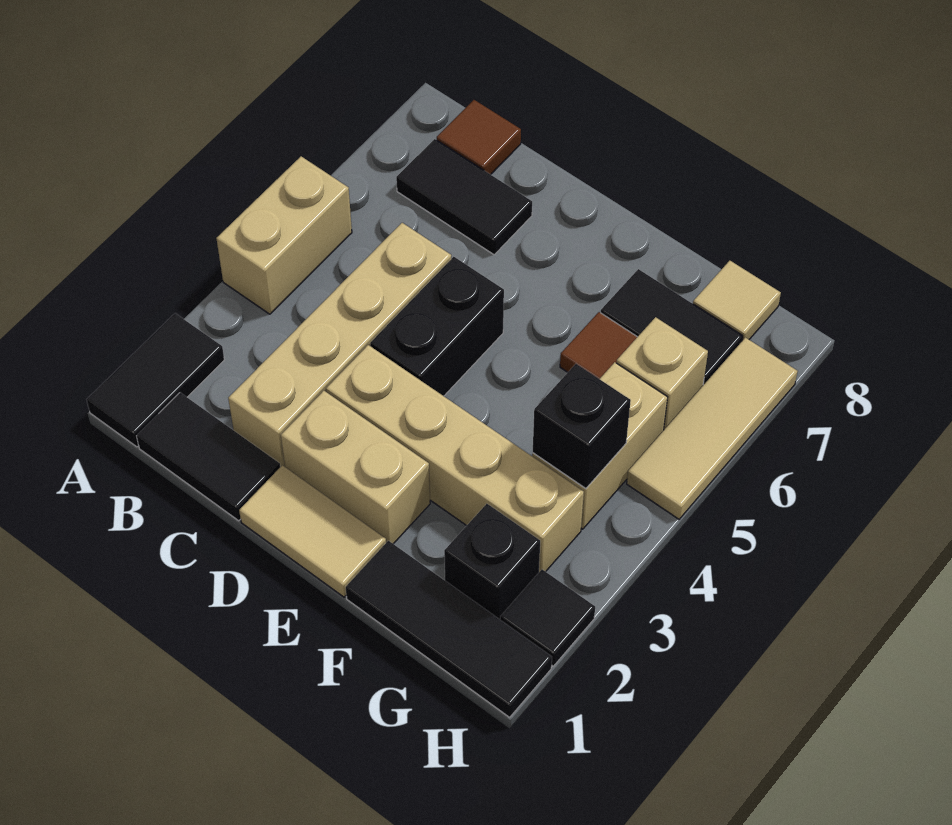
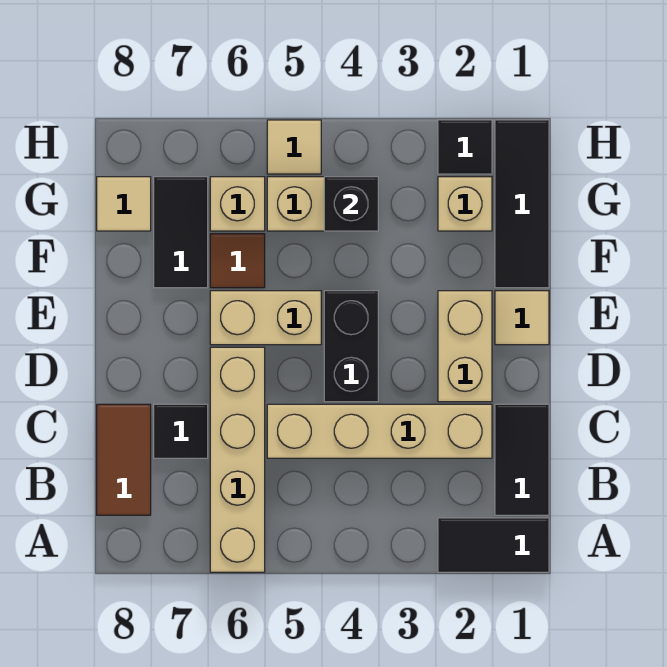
tan brick A4:A5 level 1 -> tan brick E5:E6 level 1
black tile B7:C7 level 1 -> black tile C7 level 1
brown tile B8 level 1 -> brown tile B8:C8 level 1
tan tile D1:E1 level 1 -> tan tile E1 level 1
tan brick D3:G3 level 1 -> tan brick A6:D6 level 1
black brick D4:D5 level 1 -> black brick D4:E4 level 1
black brick G2 level 1 -> tan brick G2 level 1
tan tile H5:H7 level 1 -> tan tile H5 level 1

